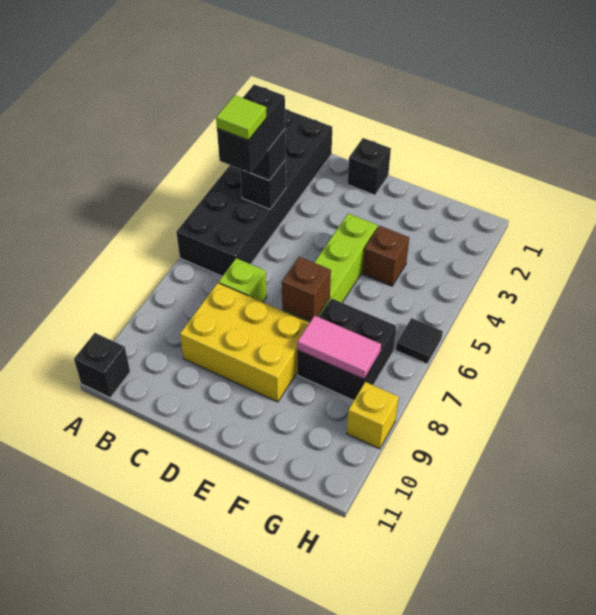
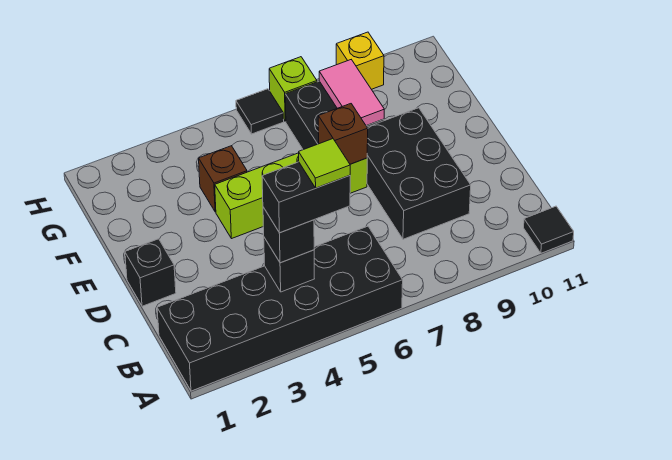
black brick A11 level 1 -> black tile A11 level 1
lime brick C7 level 1 -> lime brick H7 level 1
yellow brick C8:E9 level 1 -> black brick C8:E9 level 1

